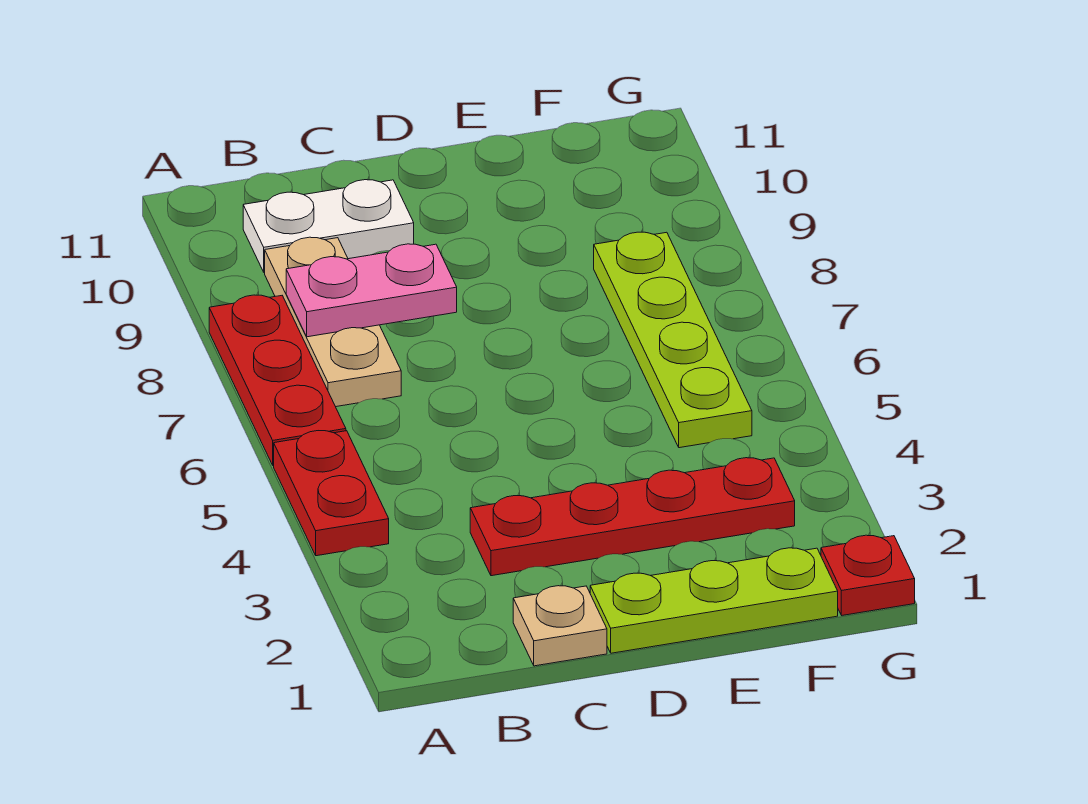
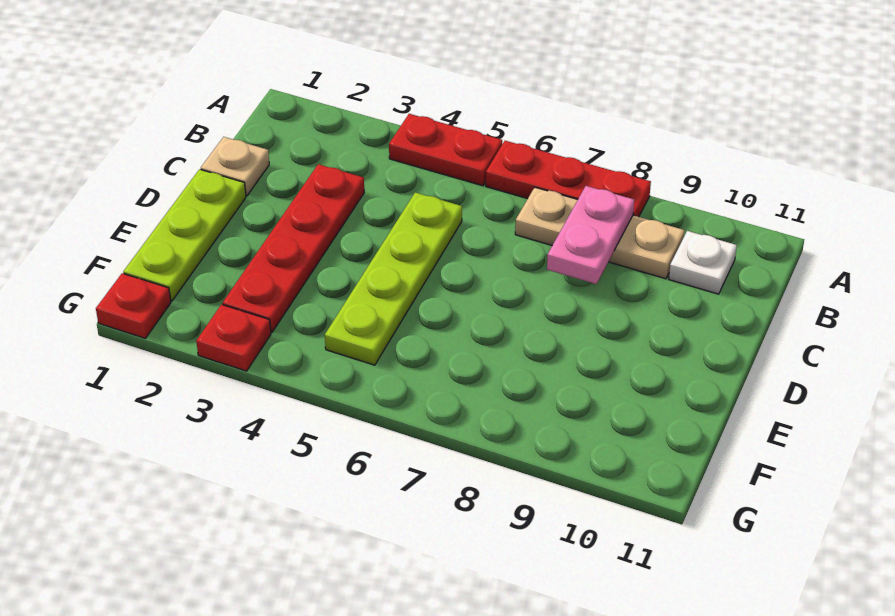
white plate B10:C10 level 1 -> white plate B10 level 1
lime plate F5:F8 level 1 -> lime plate C5:F5 level 1
none -> red plate G3 level 1

